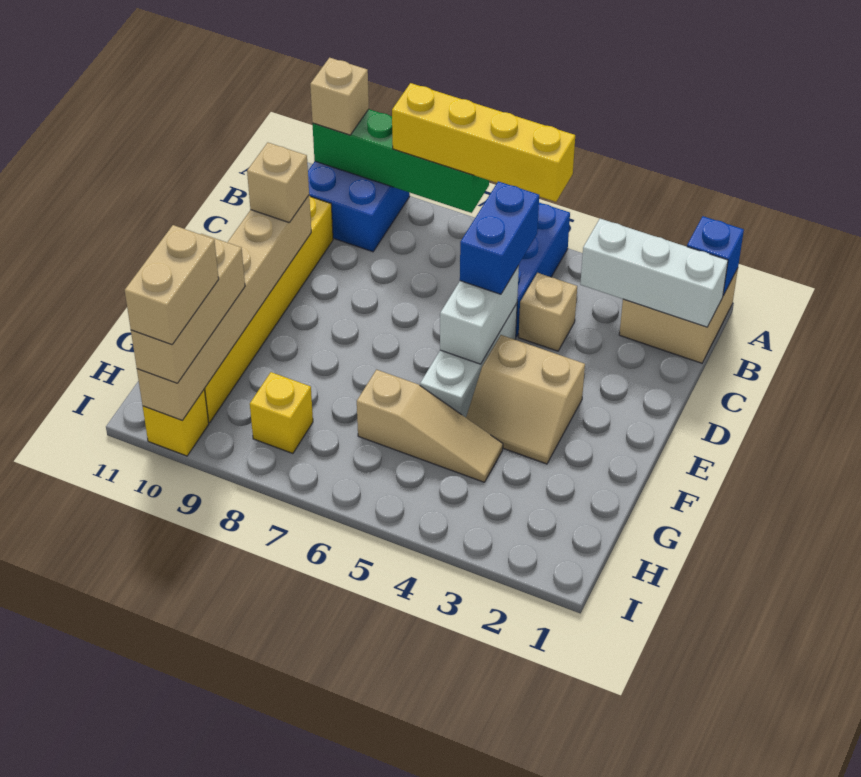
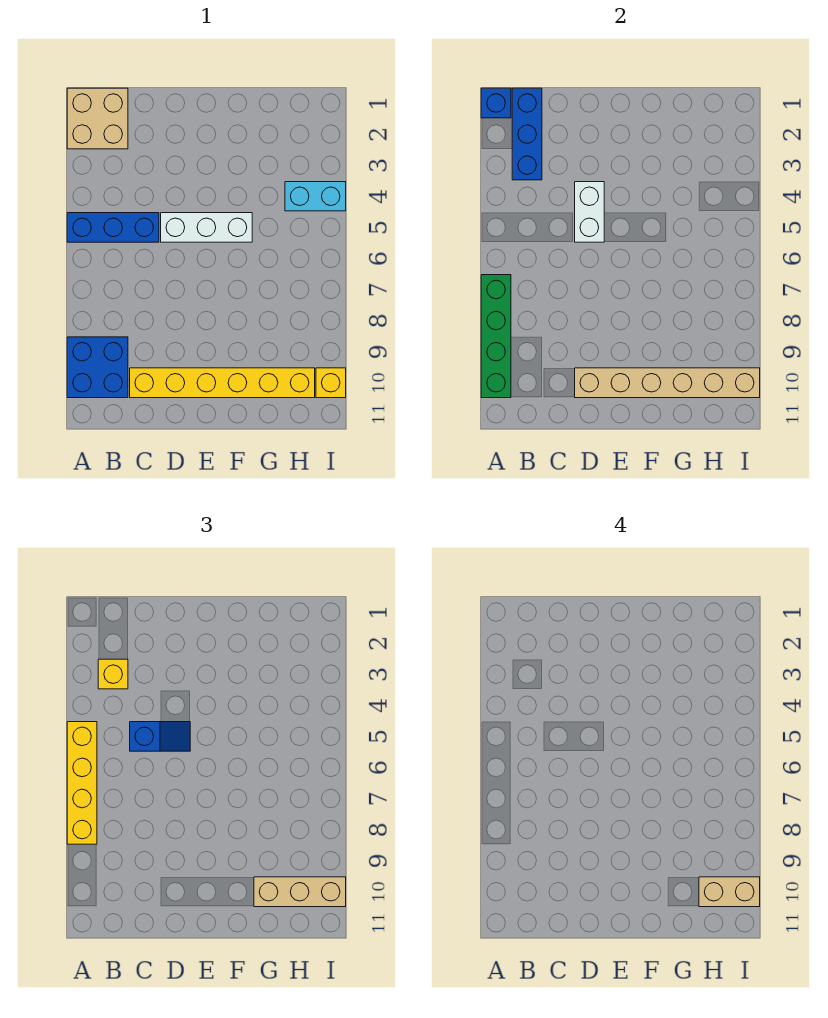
tan brick A10 level 3 -> none
white brick B1:B3 level 2 -> blue brick B1:B3 level 2
tan brick C4 level 1 -> none
blue brick C5:D5 level 3 -> blue slope C5:D5 level 3 top C
white brick D5:E5 level 2 -> white brick D4:D5 level 2
tan brick D10 level 3 -> none
tan slope E3:F4 level 1 top E -> none
tan slope G4:G6 level 1 top 6 -> none
none -> cyan brick H4:I4 level 1
yellow brick H8 level 1 -> yellow brick B3 level 3

